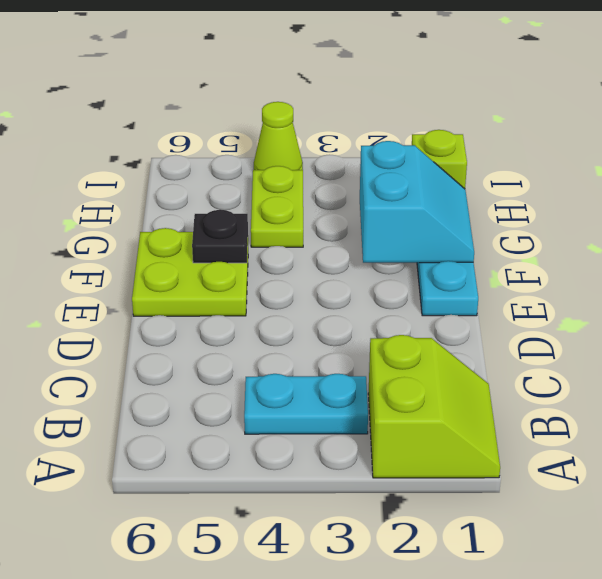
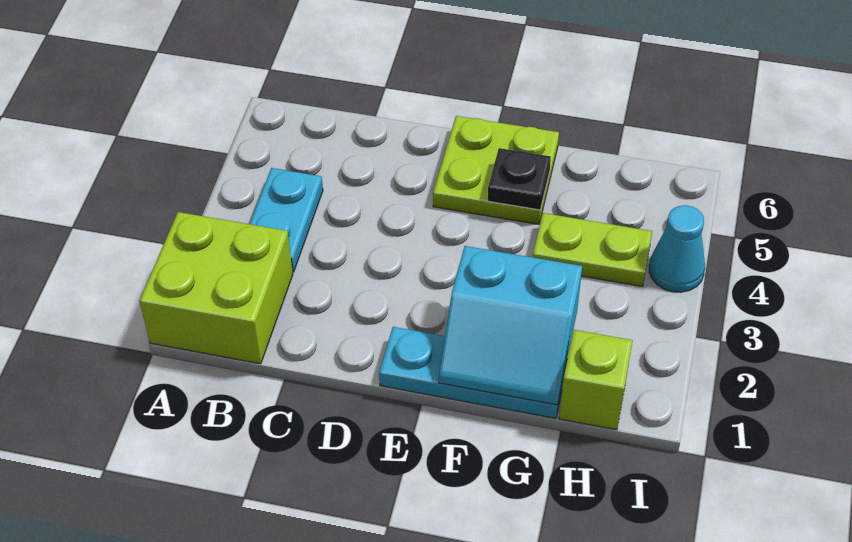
lime slope A1:B2 level 1 top 2 -> lime brick A1:B2 level 1
lime cone I4 level 1 -> cyan cone I4 level 1

